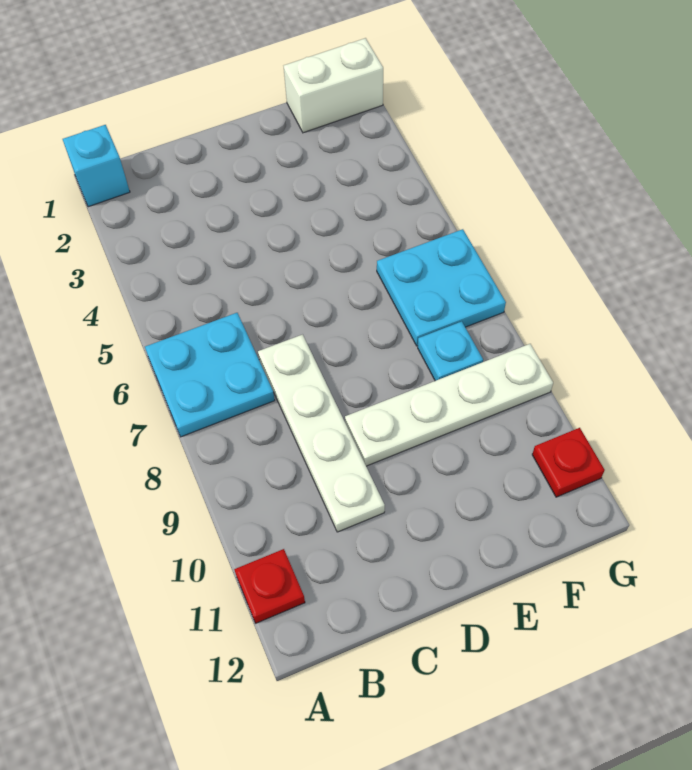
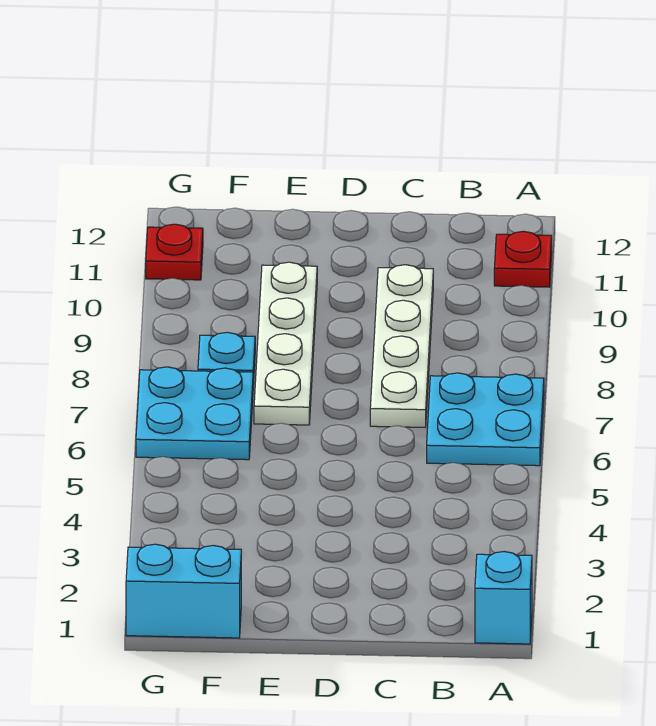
white plate D9:G9 level 1 -> white plate E7:E10 level 1
white brick F1:G1 level 1 -> cyan brick F1:G1 level 1

